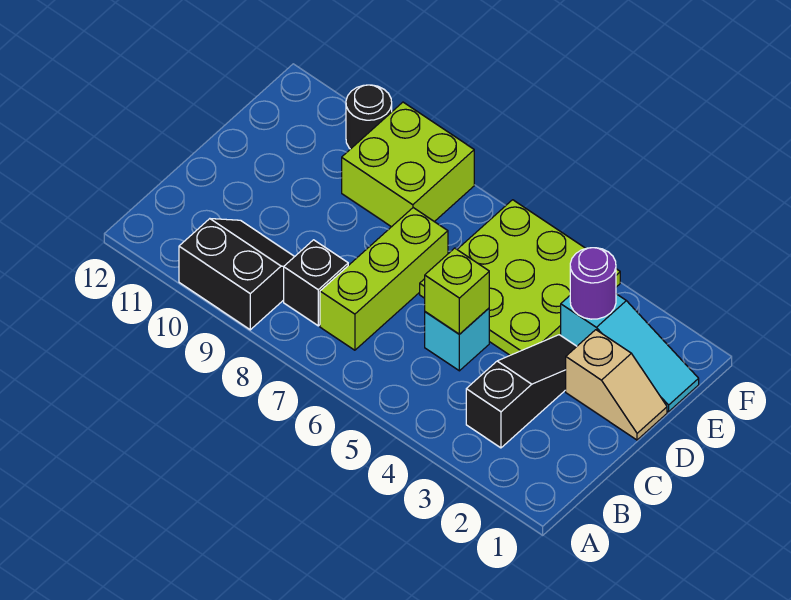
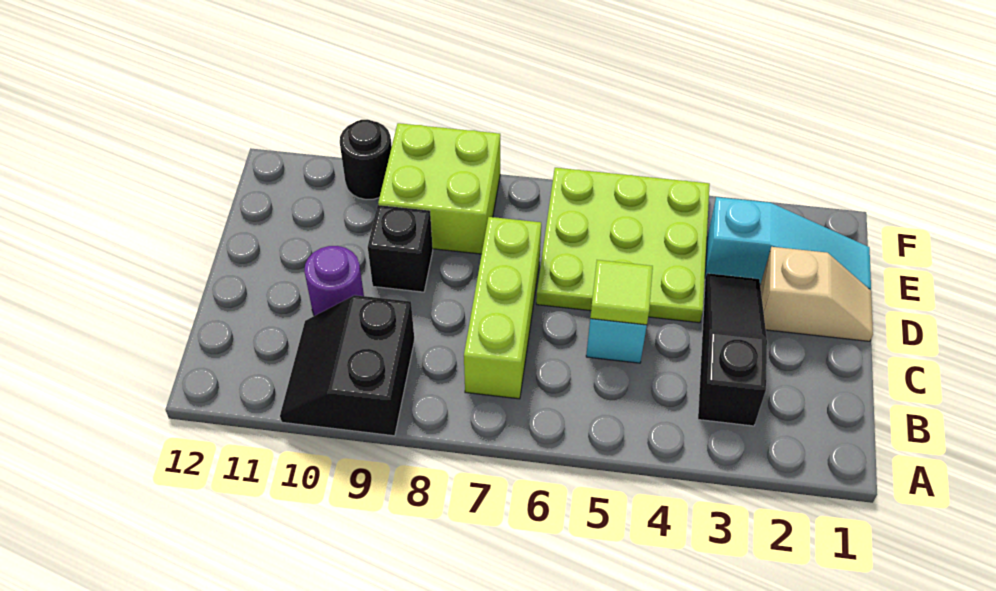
black slope A9:B10 level 1 top A -> black slope A9:B10 level 1 top 9
black brick B8 level 1 -> black brick D9 level 1
lime brick C5 level 2 -> lime tile C5 level 2
purple round brick E3 level 2 -> purple round brick C10 level 1

